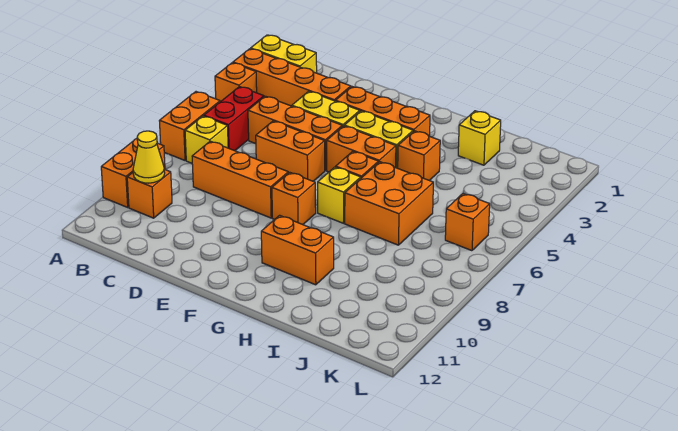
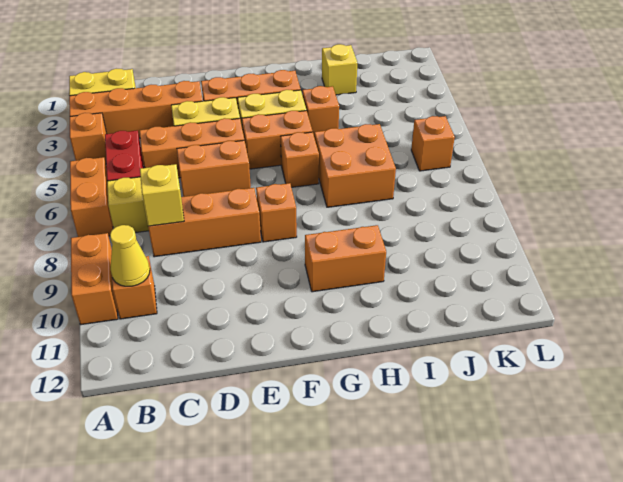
yellow brick G7 level 1 -> yellow brick C8 level 2

